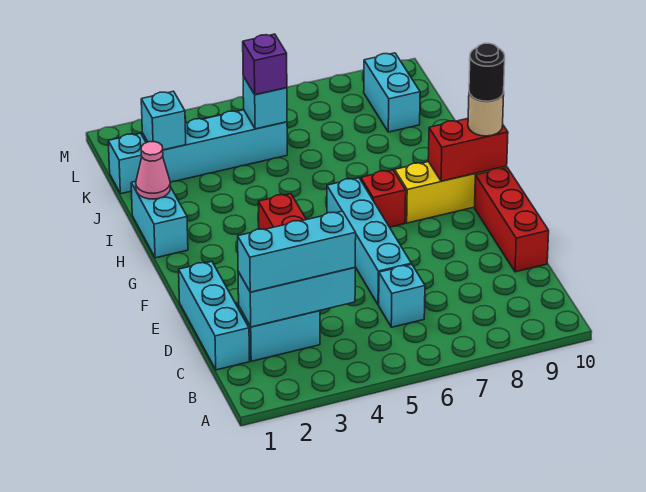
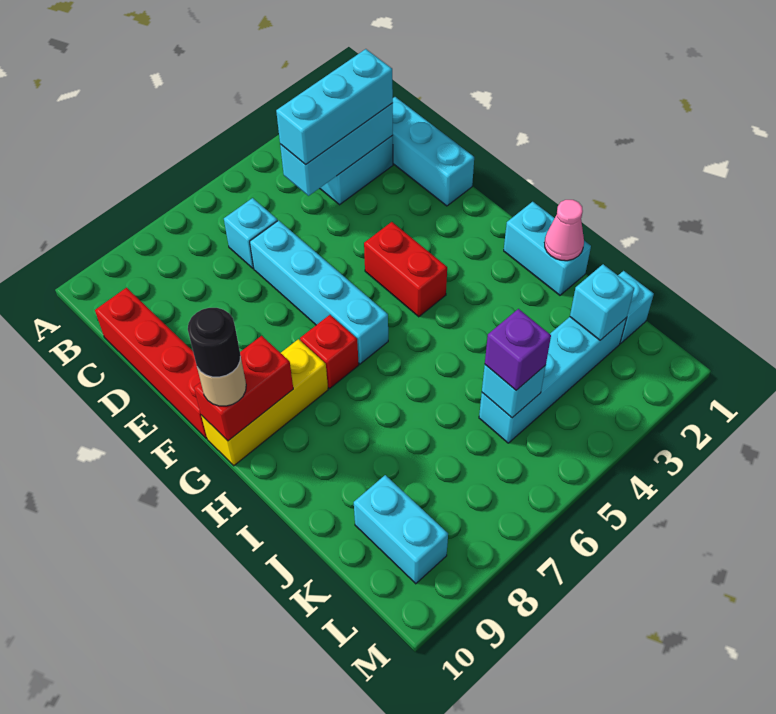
red brick D10:F10 level 1 -> red brick C10:F10 level 1

